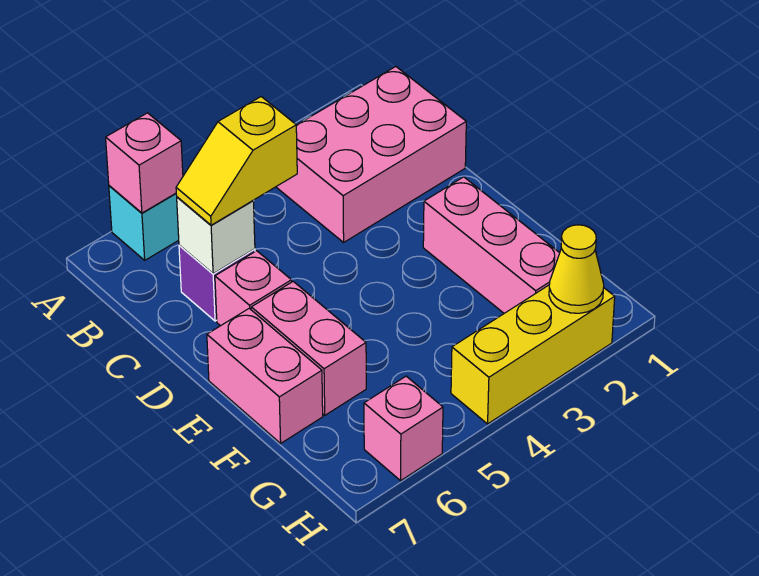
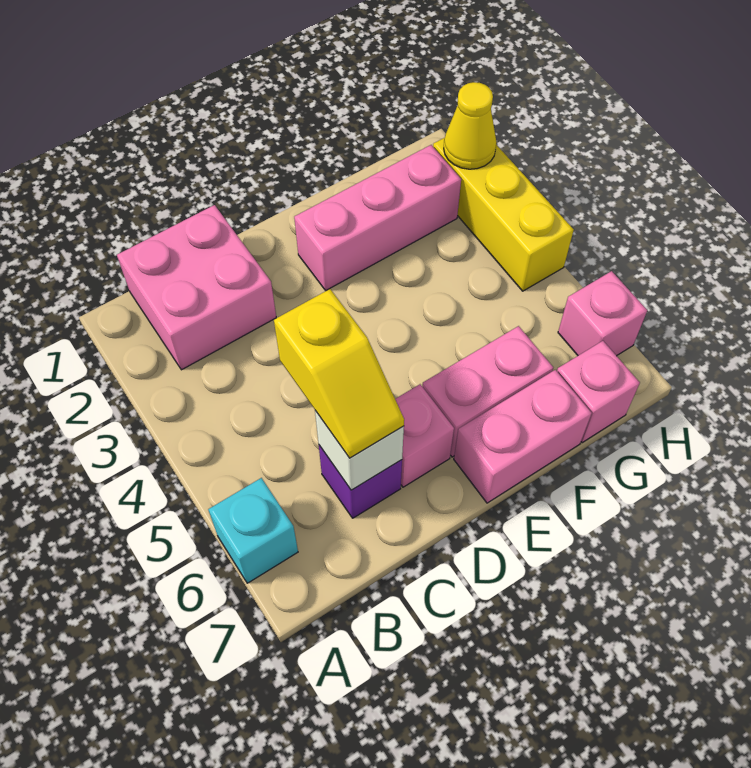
pink brick A6 level 2 -> pink brick G7 level 1
pink brick B1:C3 level 1 -> pink brick B1:C2 level 1

